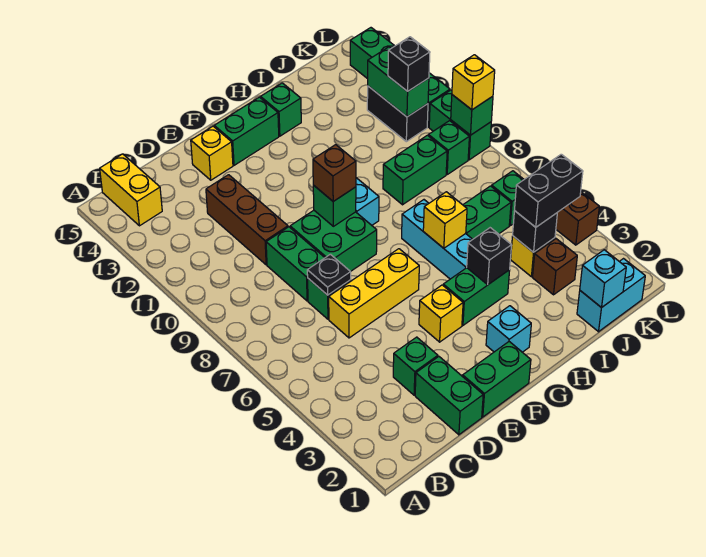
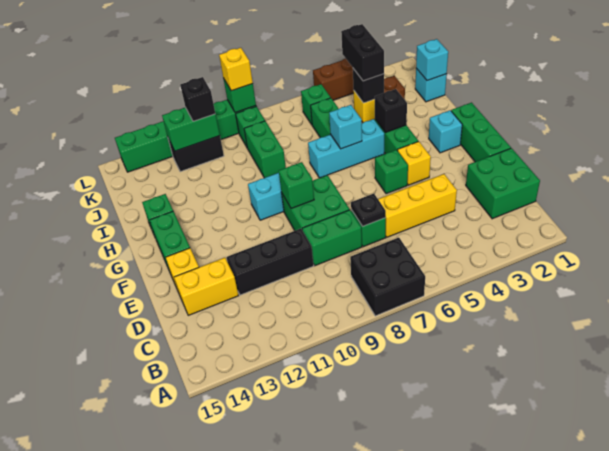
none -> black brick A7:B8 level 1
yellow brick B14:B15 level 1 -> yellow brick D13:D14 level 1
green brick D1:D2 level 1 -> green brick C1:D2 level 1
green brick D3 level 1 -> green brick F5 level 1
yellow brick D6:F6 level 1 -> yellow brick D4:D6 level 1
brown brick D10:D12 level 1 -> black brick D10:D12 level 1
green brick E1:F1 level 1 -> green brick E1:G1 level 1
brown brick F9 level 3 -> none
yellow brick H6 level 2 -> cyan brick H6 level 2
cyan brick J1:K1 level 1 -> cyan brick J1 level 1

